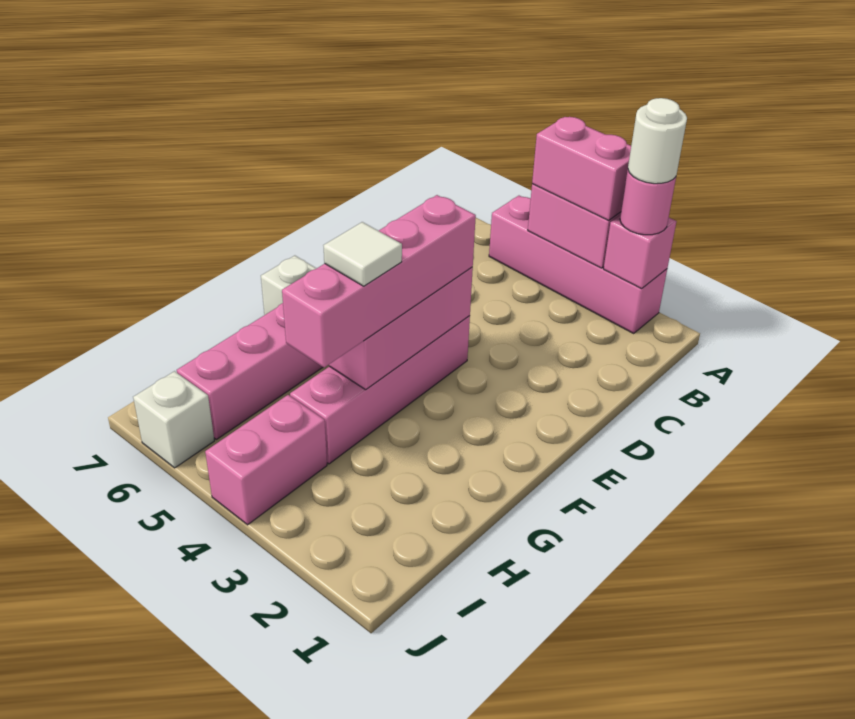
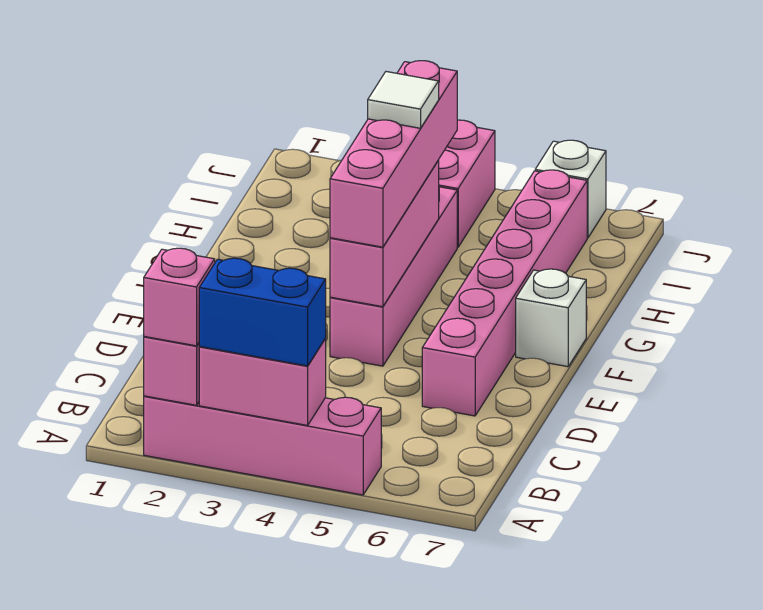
pink round brick A2 level 3 -> pink brick A2 level 3
white round brick A2 level 4 -> none
pink brick A3:A4 level 3 -> blue brick A3:A4 level 3

